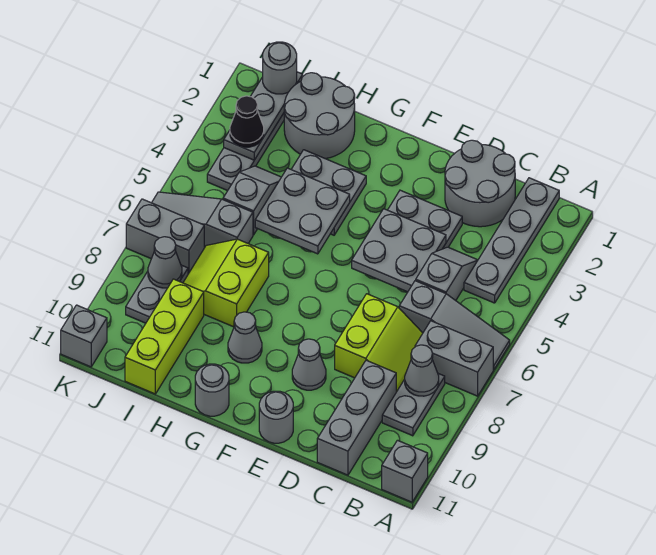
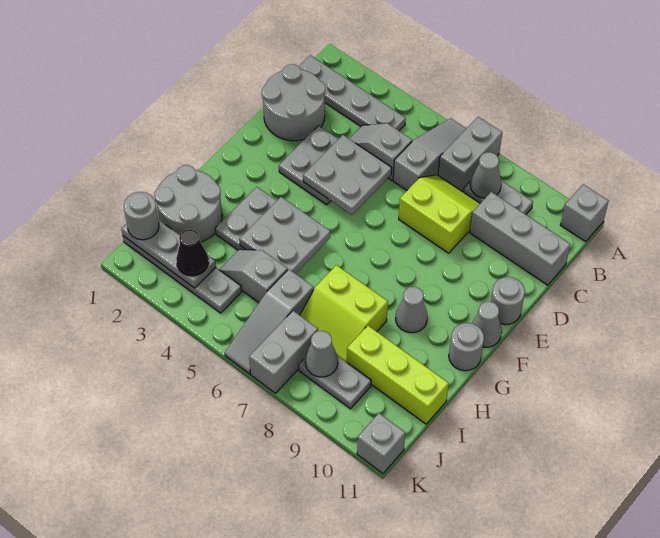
grey cone E9 level 1 -> grey cone F11 level 1

